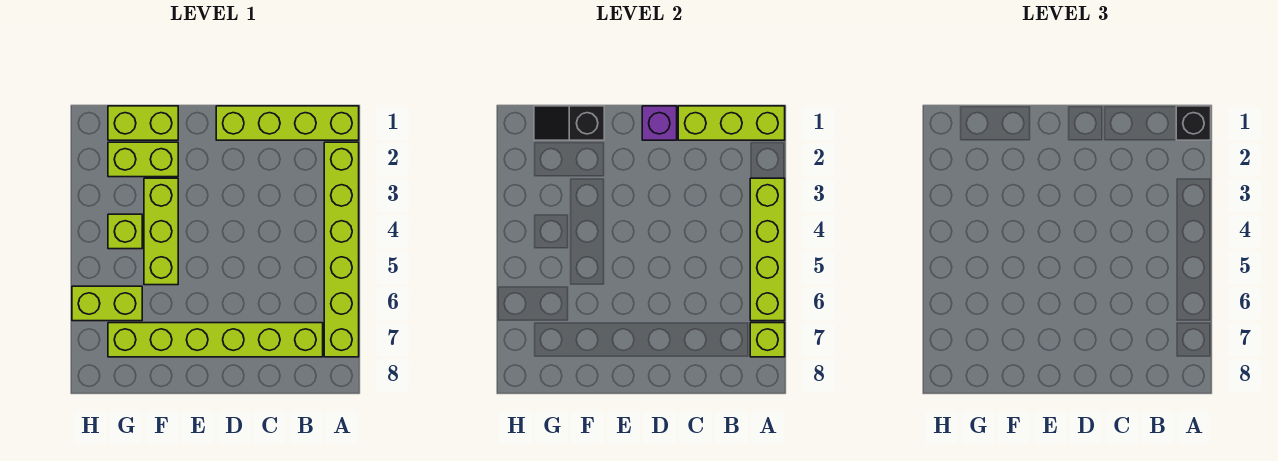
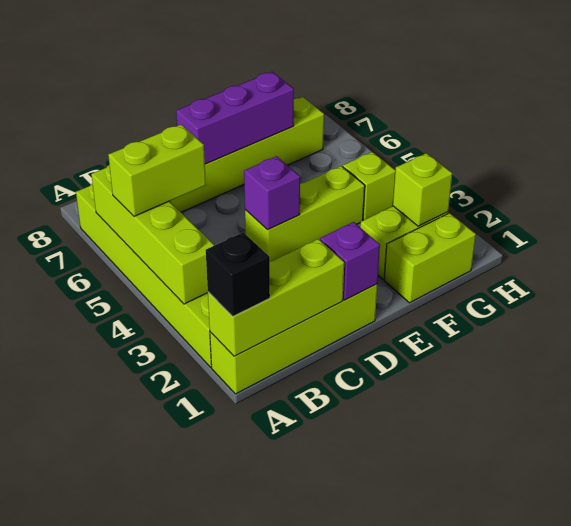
lime brick A7 level 2 -> lime brick G2 level 2
none -> purple brick D4 level 2
none -> purple brick D7:F7 level 2
black slope F1:G1 level 2 top F -> none
lime brick F3:F5 level 1 -> lime brick D4:F4 level 1
lime brick G6:H6 level 1 -> lime brick A5:B5 level 3

